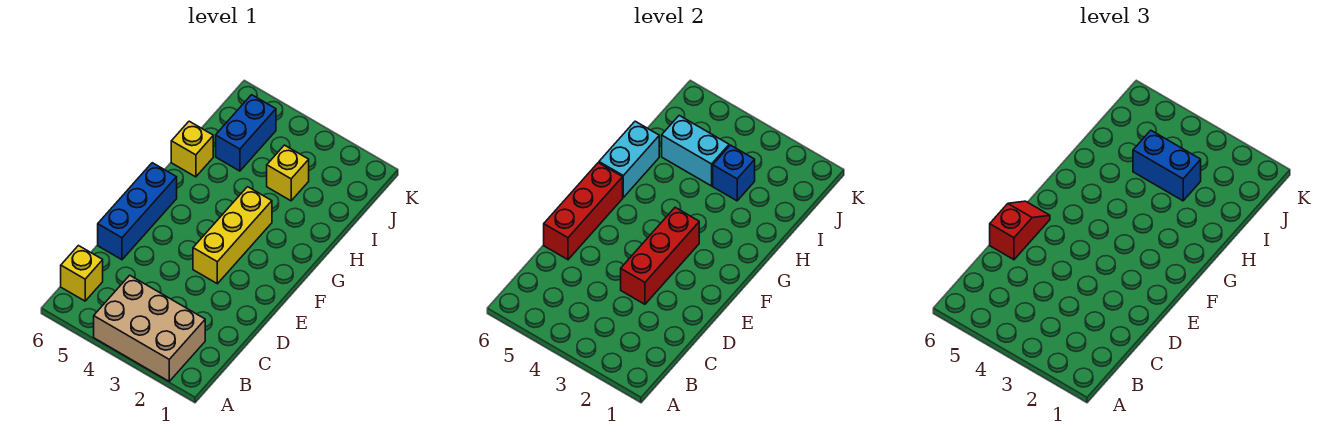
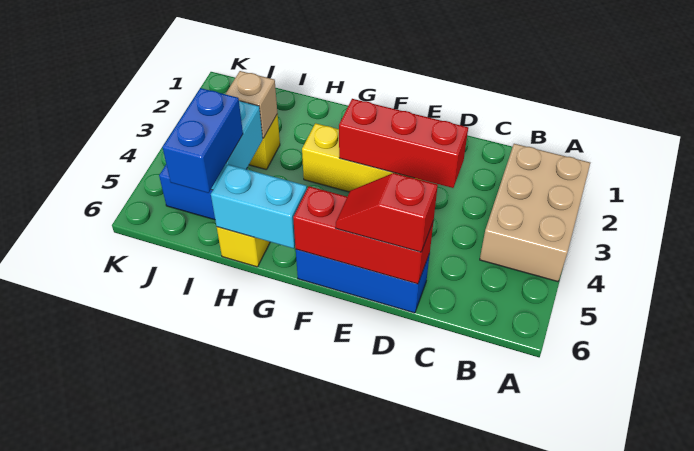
yellow brick B6 level 1 -> none
blue brick I3 level 2 -> tan brick I3 level 2
blue brick I3:I4 level 3 -> blue brick I5:I6 level 3

